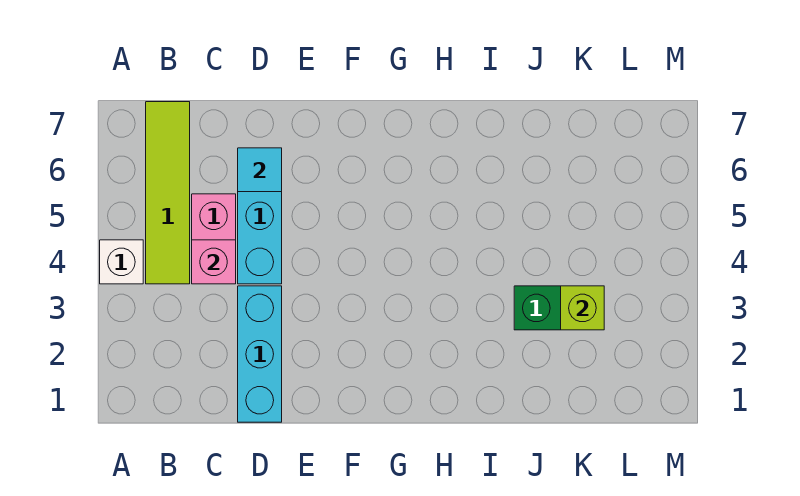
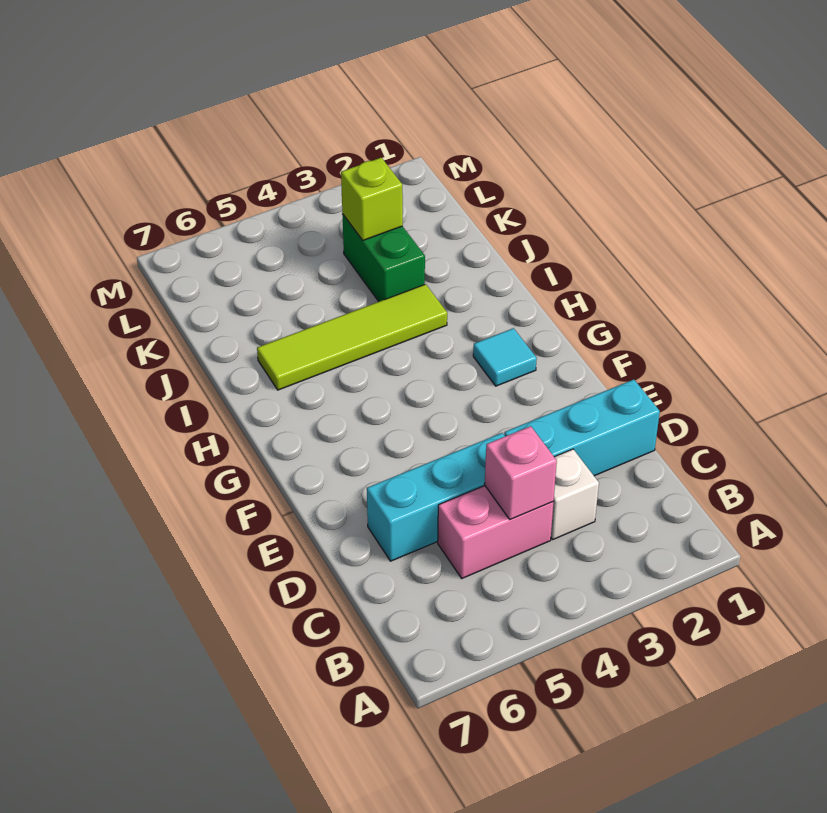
white brick A4 level 1 -> white brick C3 level 1
lime tile B4:B7 level 1 -> lime tile I3:I6 level 1
cyan tile D6 level 2 -> cyan tile G2 level 1

